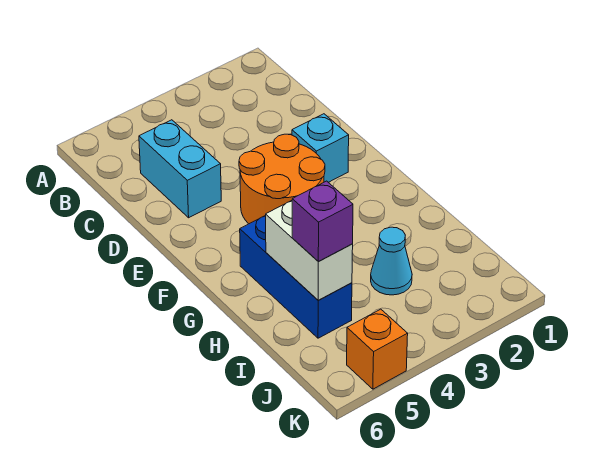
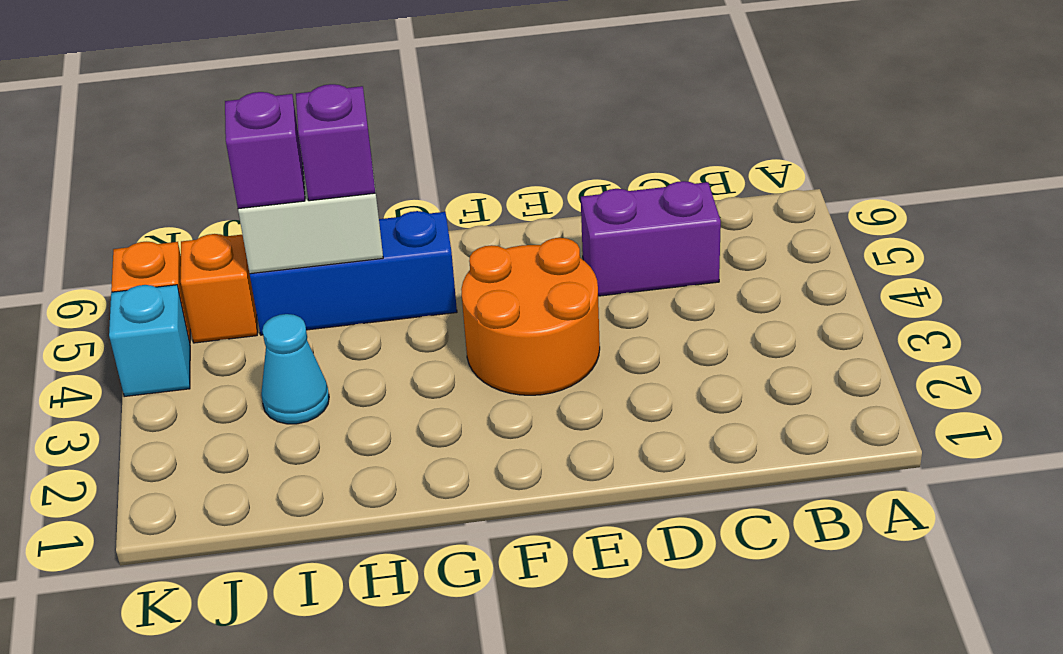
cyan brick C5:D5 level 1 -> purple brick C5:D5 level 1
cyan brick E2 level 1 -> cyan brick K4 level 1
none -> purple brick H5 level 3
none -> orange brick J5 level 1

